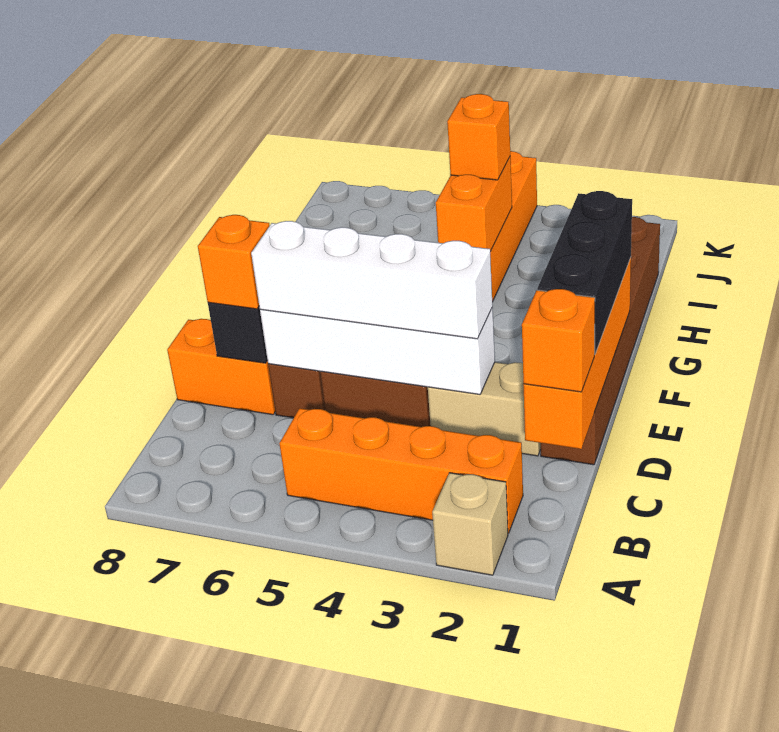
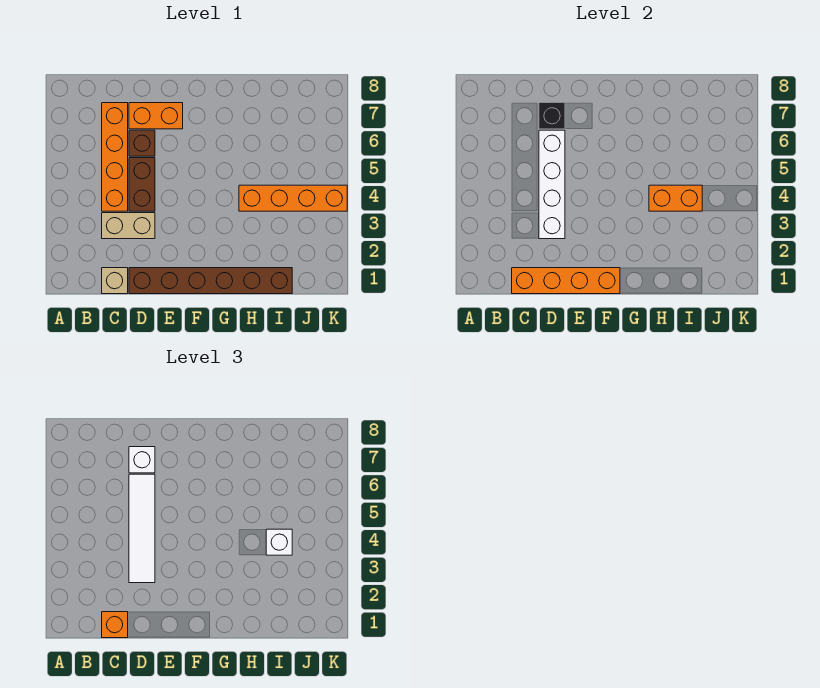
tan brick A2 level 1 -> tan brick C1 level 1
orange brick B2:B5 level 1 -> orange brick C4:C7 level 1
black brick D1:F1 level 3 -> none
tan brick D2:D3 level 1 -> tan brick C3:D3 level 1
white brick D3:D6 level 3 -> white tile D3:D6 level 3
orange brick D7:D8 level 1 -> orange brick D7:E7 level 1
orange brick D7 level 3 -> white brick D7 level 3
orange brick I4 level 3 -> white brick I4 level 3

